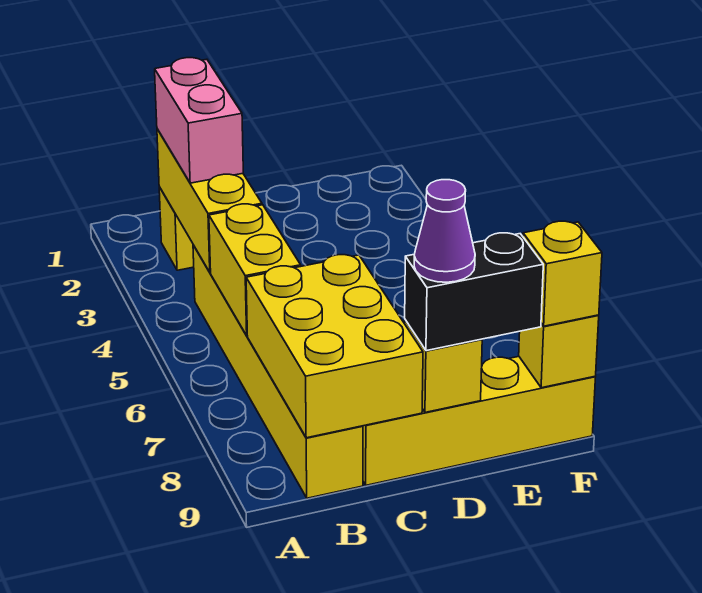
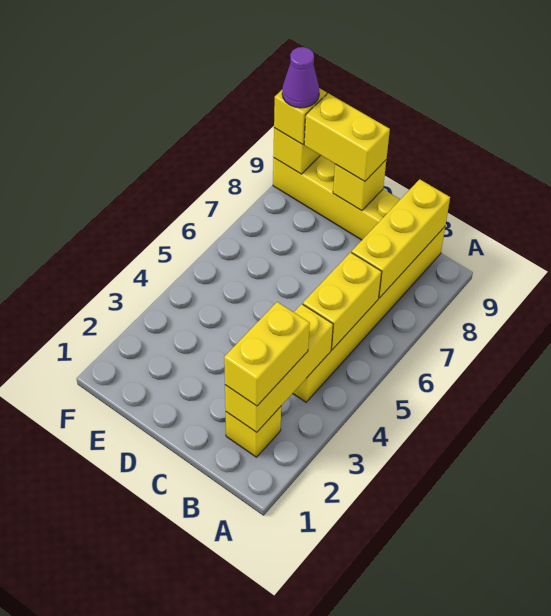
pink brick B2:B3 level 3 -> yellow brick B2:B3 level 3
yellow brick B7:C9 level 2 -> yellow brick B7:B9 level 2
black brick D9:E9 level 3 -> yellow brick D9:E9 level 3
purple cone D9 level 4 -> purple cone F9 level 4

